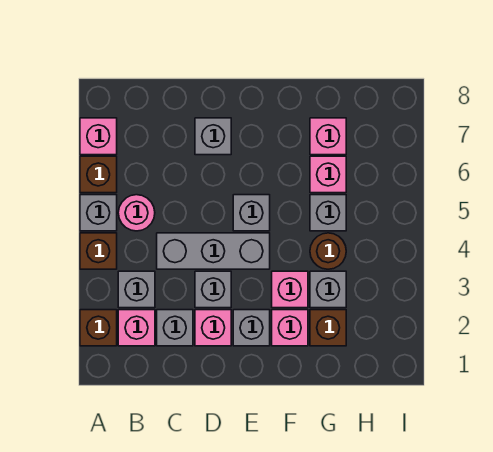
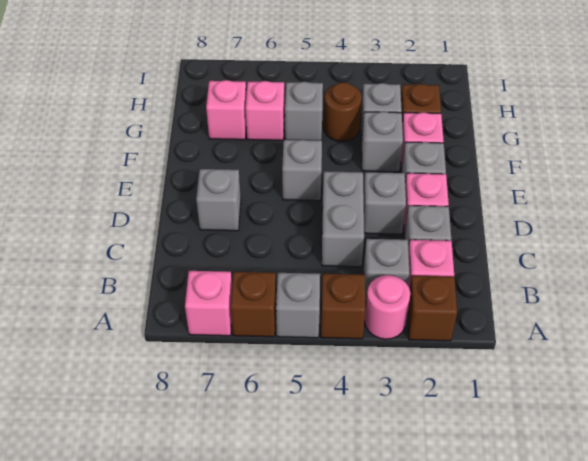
pink round brick B5 level 1 -> pink round brick A3 level 1
grey brick C4:E4 level 1 -> grey brick C4:D4 level 1
pink brick F3 level 1 -> grey brick F3 level 1

